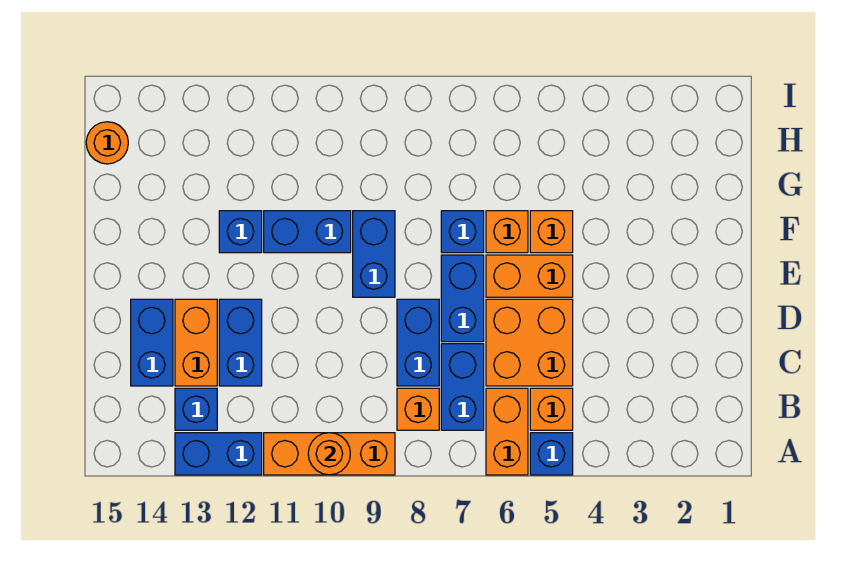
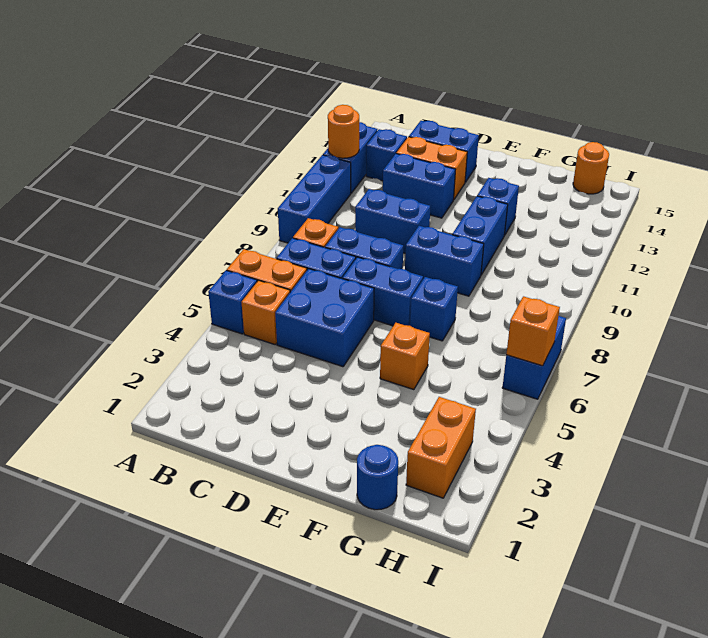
orange brick A9:A11 level 1 -> blue brick A9:A11 level 1
orange round brick A10 level 2 -> orange round brick A12 level 2
orange brick C5:D6 level 1 -> blue brick C5:D6 level 1
none -> blue brick C10:D10 level 1
orange brick E5:E6 level 1 -> orange brick H2:H3 level 1
orange brick F6 level 1 -> orange brick I6 level 2
none -> blue round brick G1 level 1
none -> blue brick I6:I7 level 1

